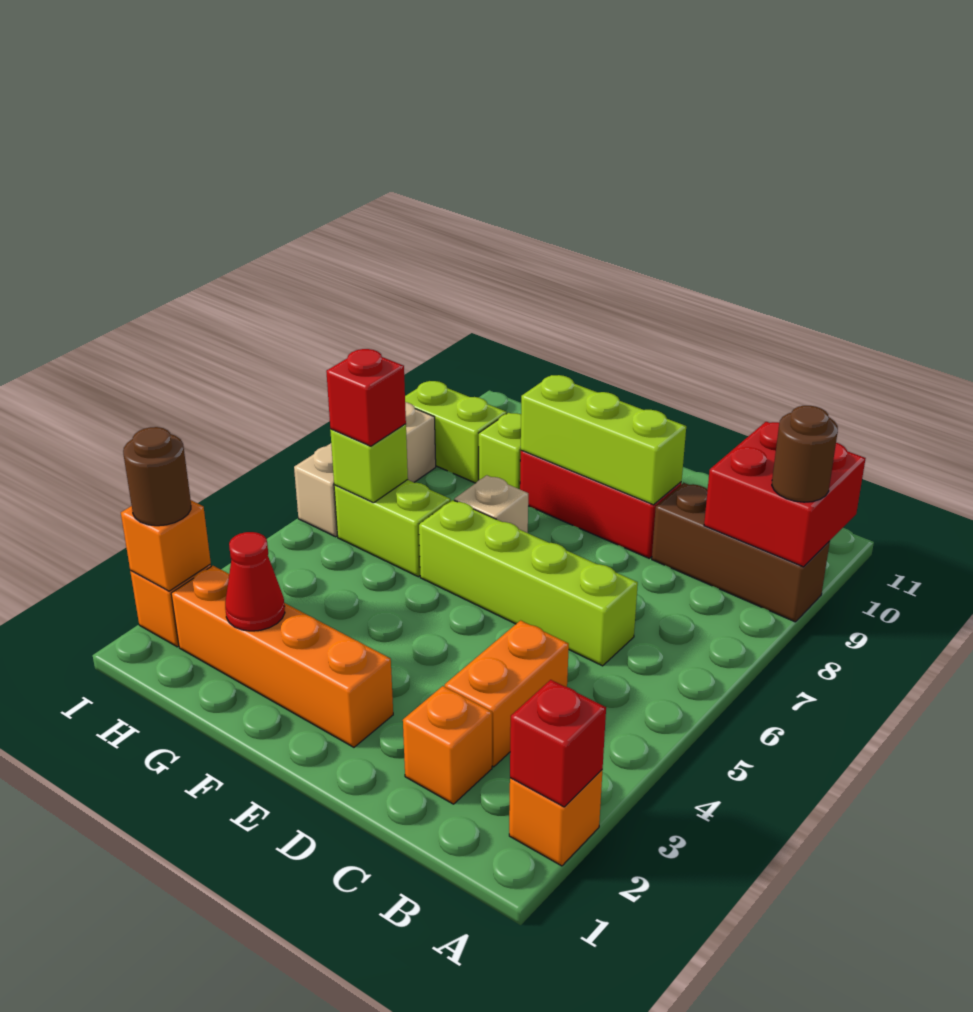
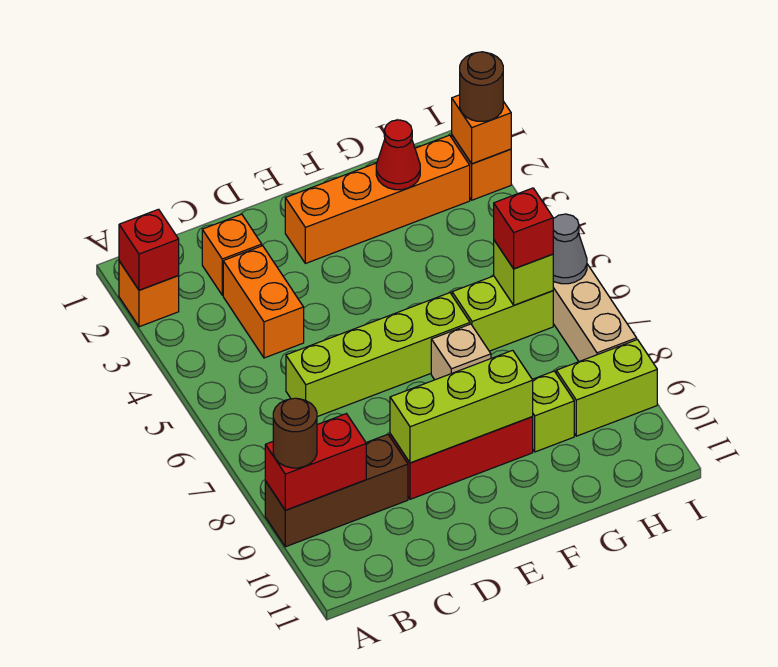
red brick A9:B10 level 2 -> red brick A9:B9 level 2
none -> grey cone I6 level 2

